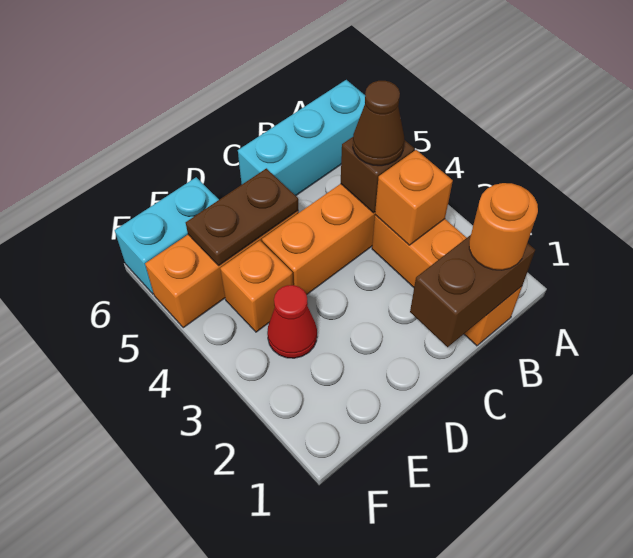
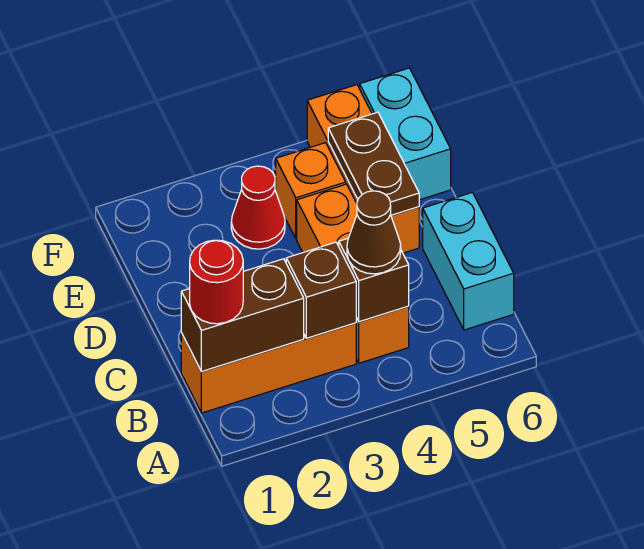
cyan brick A6:C6 level 1 -> cyan brick B6:C6 level 1
brown brick B1:C1 level 2 -> brown brick B1:B2 level 2
orange round brick B1 level 3 -> red round brick B1 level 3
orange brick B3 level 2 -> brown brick B3 level 2

